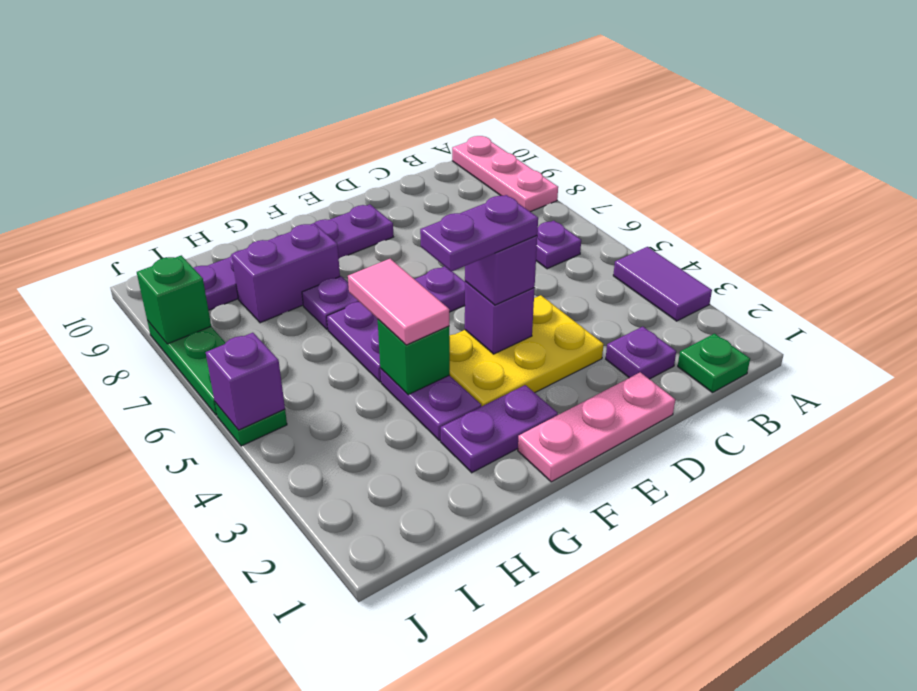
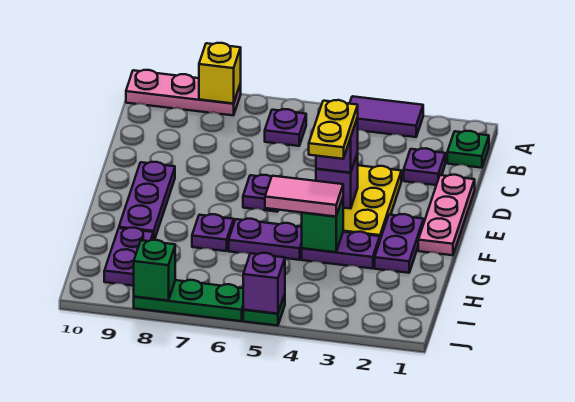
none -> yellow brick A8 level 2
purple plate E4:F4 level 4 -> yellow plate E4:F4 level 4
purple brick G8:H8 level 1 -> none

